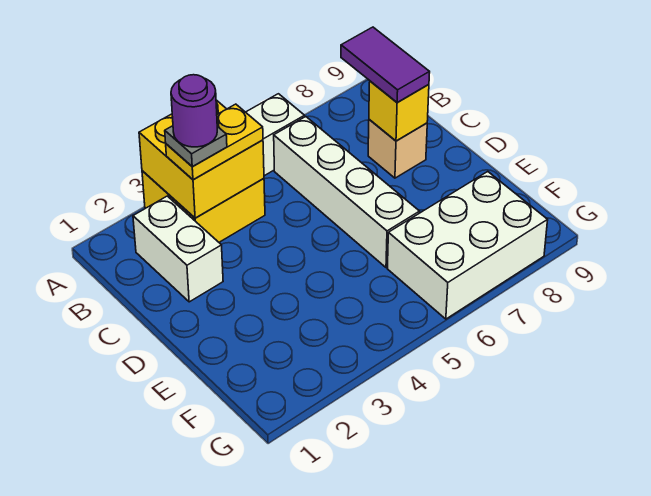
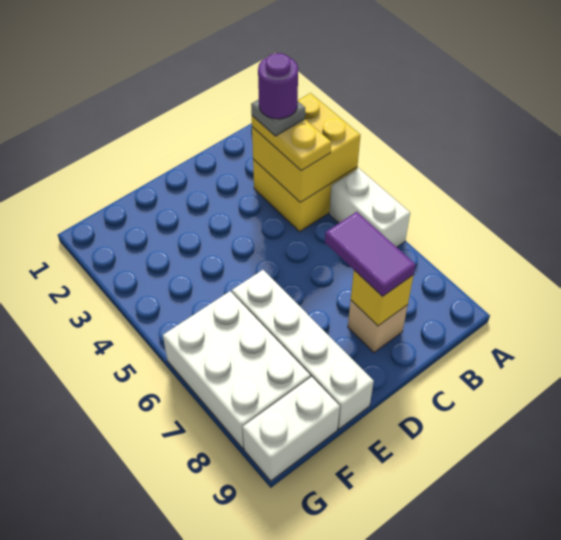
white brick B2:C2 level 1 -> white brick F9:G9 level 1
white brick B6:E6 level 1 -> white brick E6:E9 level 1
purple tile B8:C8 level 3 -> purple tile C7:C8 level 3

